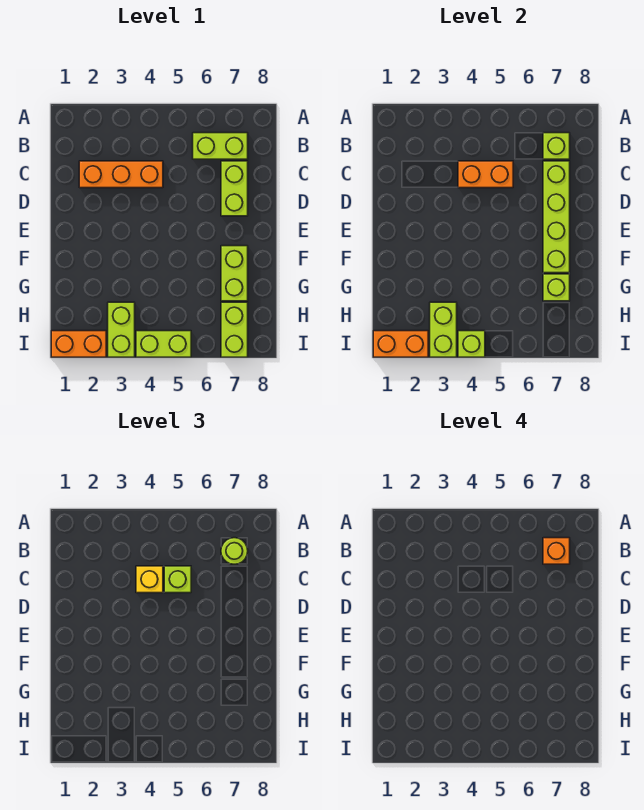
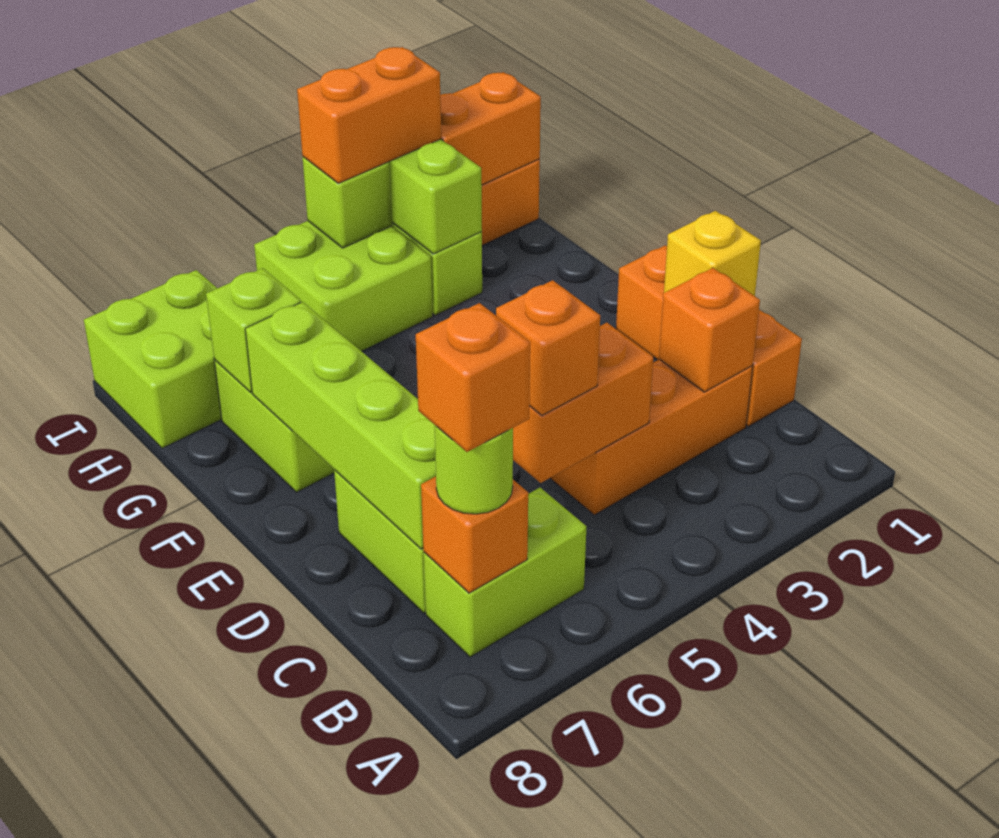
lime brick B7 level 2 -> orange brick B7 level 2
none -> orange brick C1:E1 level 1
none -> orange brick C2 level 2
yellow brick C4 level 3 -> yellow brick D1 level 2
lime brick C5 level 3 -> orange brick C5 level 3
lime brick H7:I7 level 1 -> lime brick H7:I8 level 1
none -> orange brick I3:I4 level 3
lime brick I4:I5 level 1 -> lime brick H4:I5 level 1

